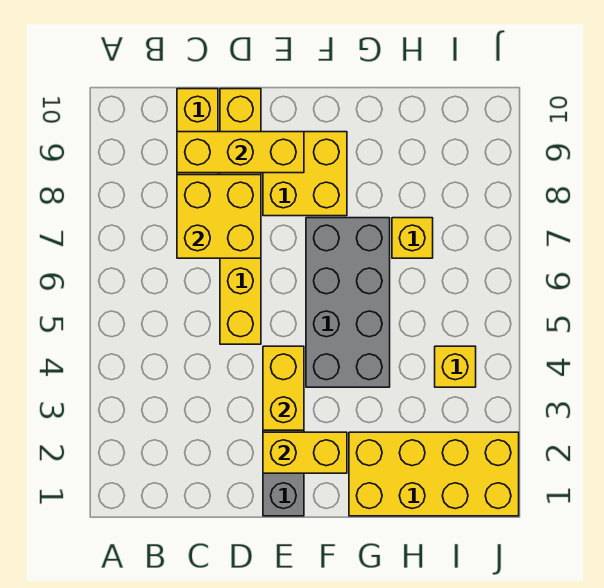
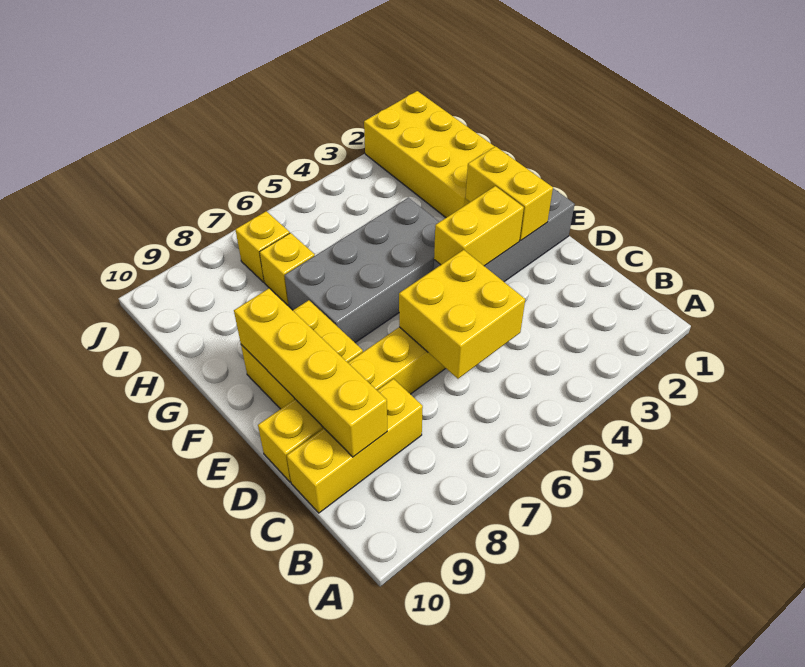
yellow brick C7:D8 level 2 -> yellow brick C5:D6 level 2
yellow brick C9:E9 level 2 -> yellow brick C9:F9 level 2
yellow brick I4 level 1 -> yellow brick I7 level 1

